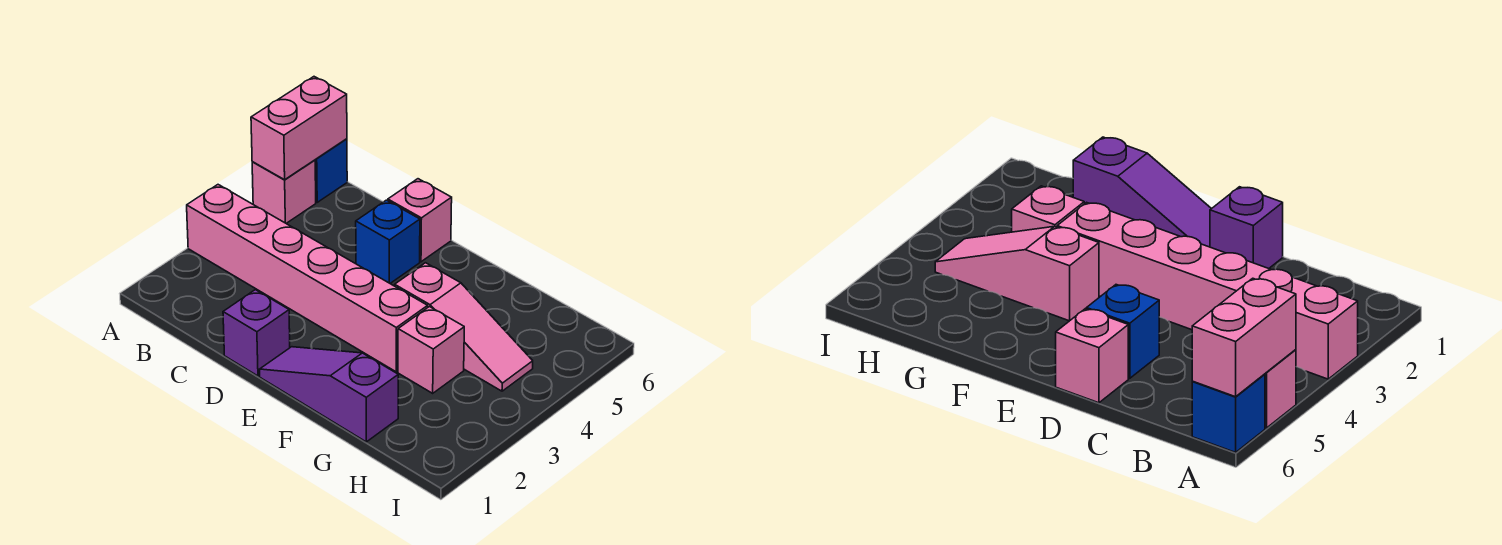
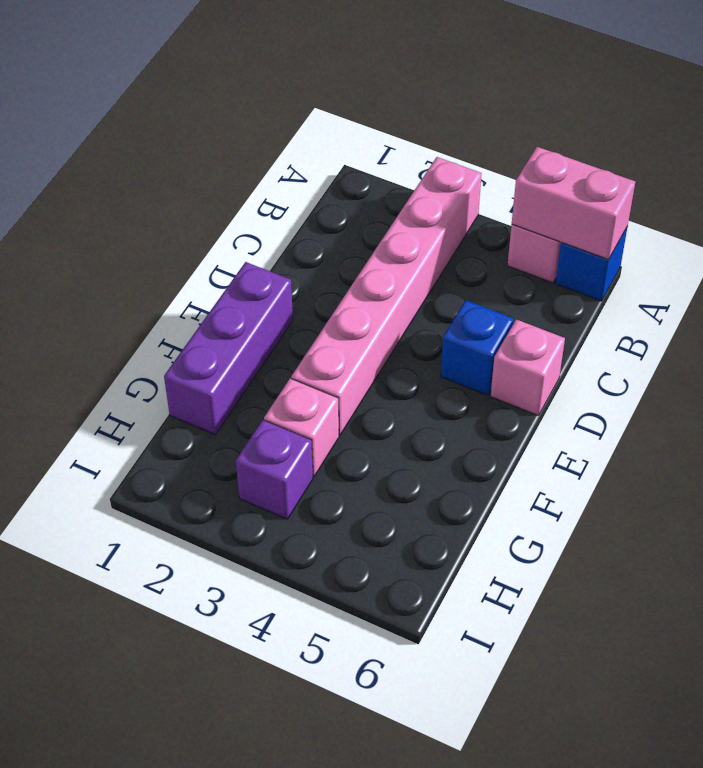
purple brick D1 level 1 -> purple brick H3 level 1
purple slope E1:G1 level 1 top G -> purple brick E1:G1 level 1
pink slope F4:H4 level 1 top F -> none

